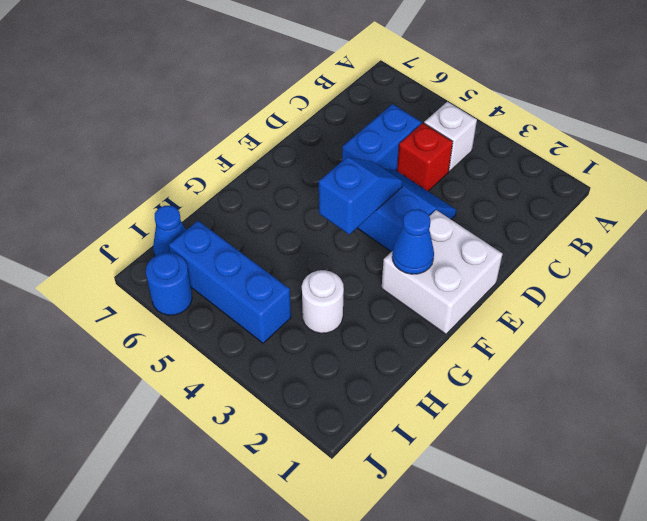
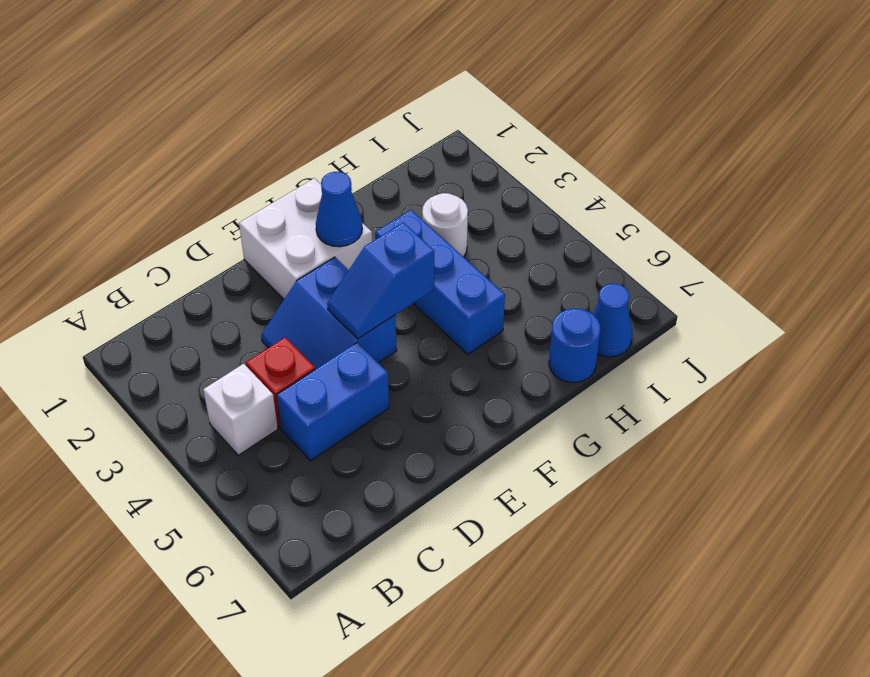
blue brick I4:I6 level 1 -> blue brick G3:G5 level 1
blue round brick J6 level 1 -> blue round brick H7 level 1

